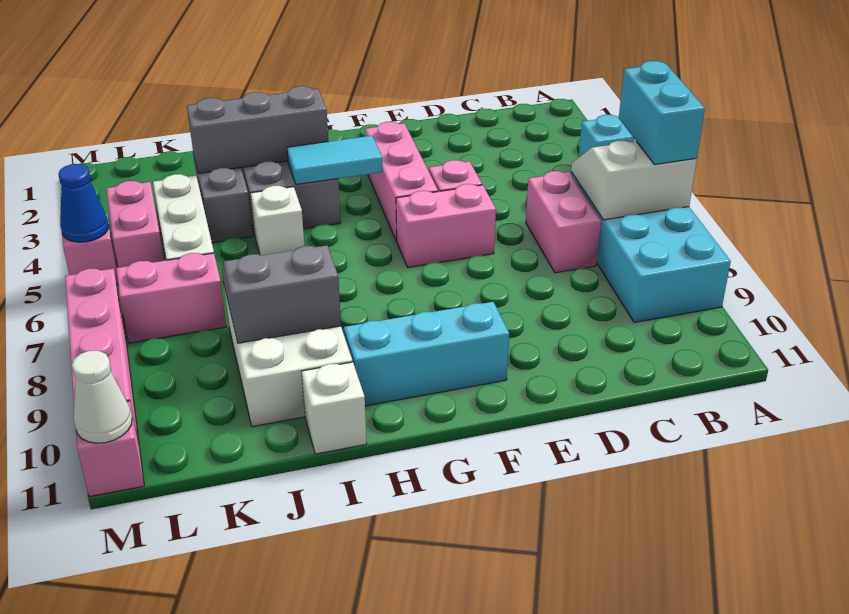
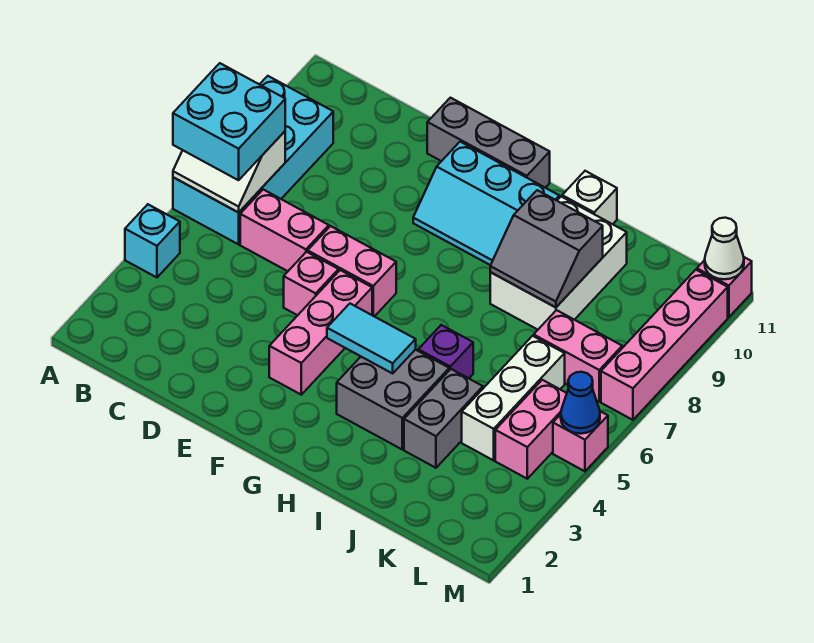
cyan brick A6:A7 level 3 -> cyan brick A6:B7 level 3
pink brick C6:C7 level 1 -> pink brick C6:D6 level 1
grey brick H3:J3 level 2 -> grey brick E11:G11 level 1
white brick I5 level 1 -> purple brick I5 level 1

